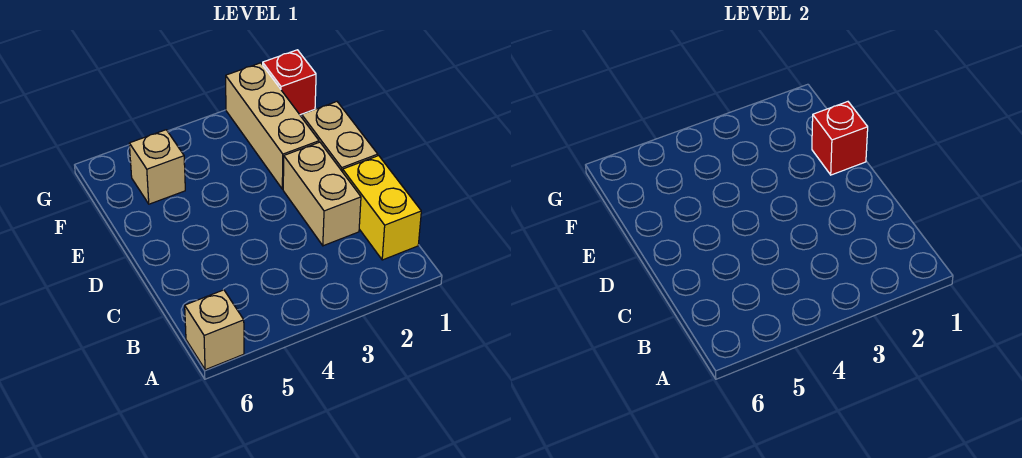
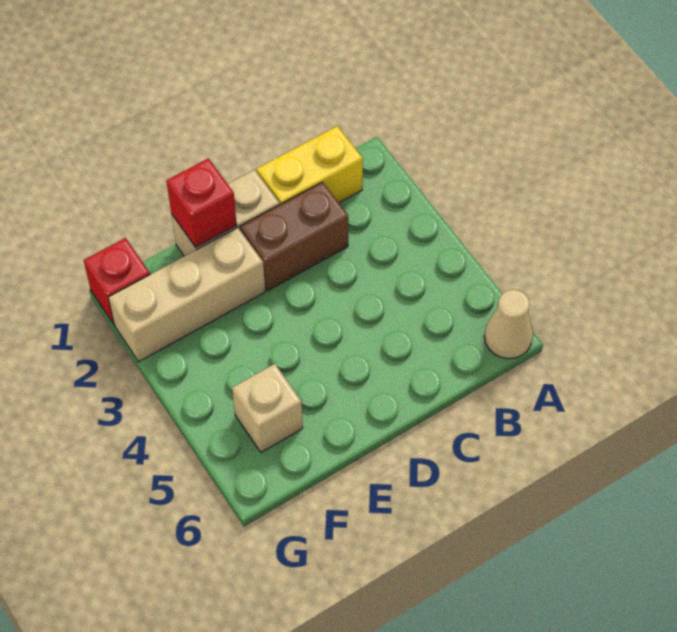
tan brick A6 level 1 -> tan cone A6 level 1
tan brick C2:D2 level 1 -> brown brick C2:D2 level 1

